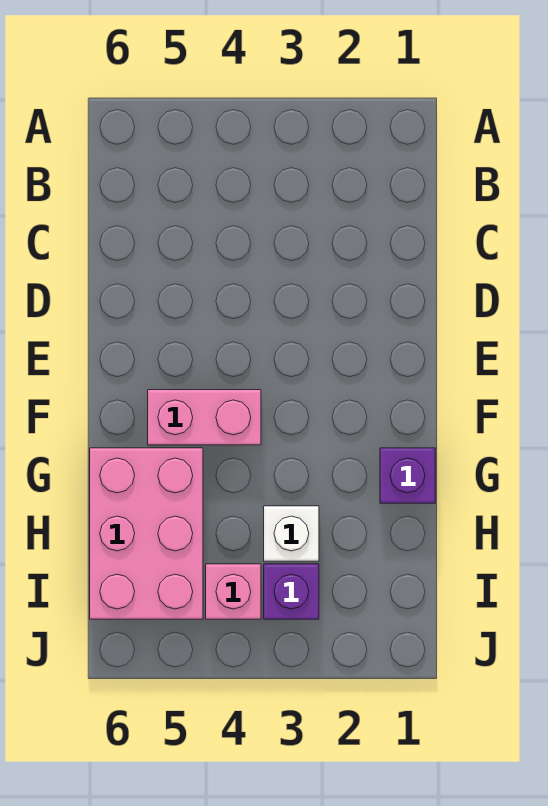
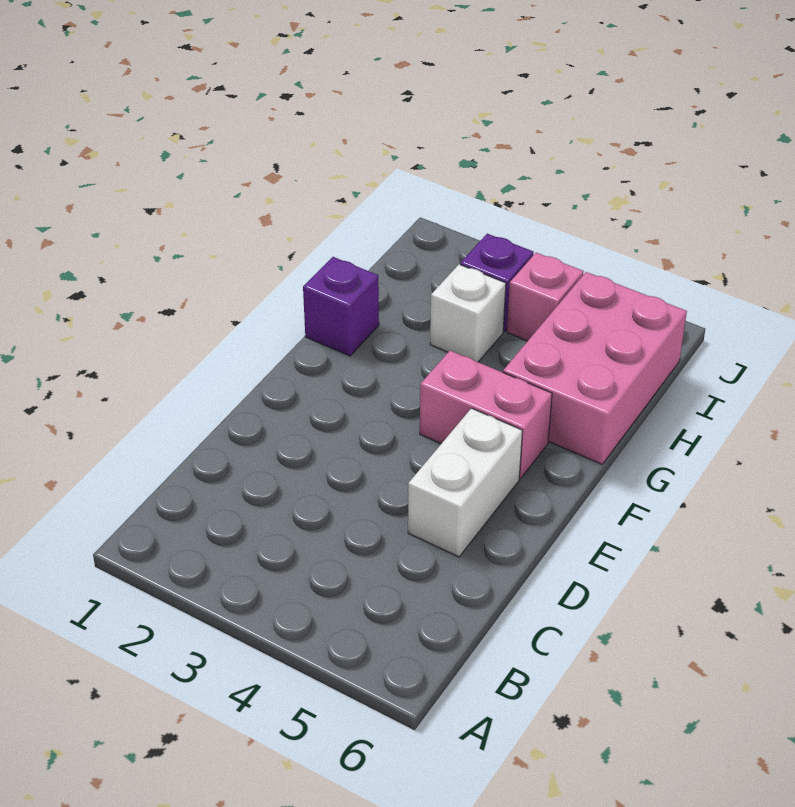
none -> white brick D5:E5 level 1

